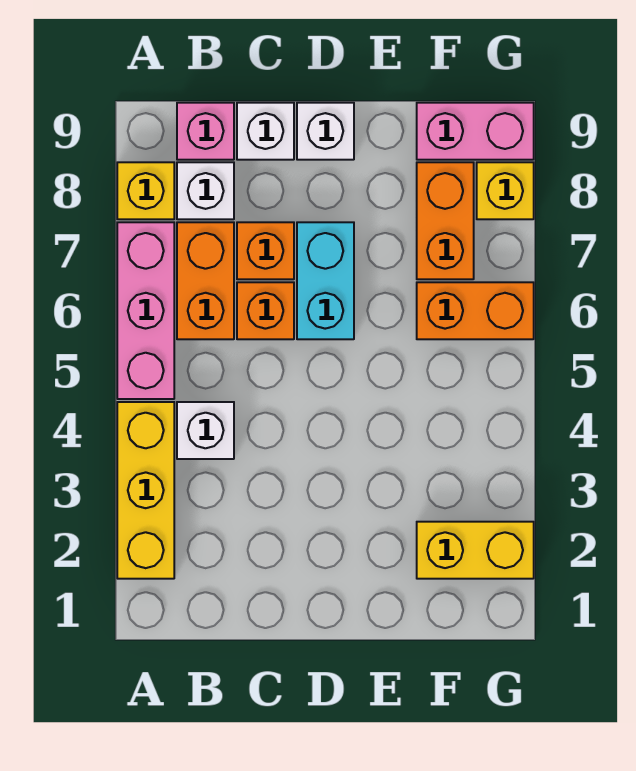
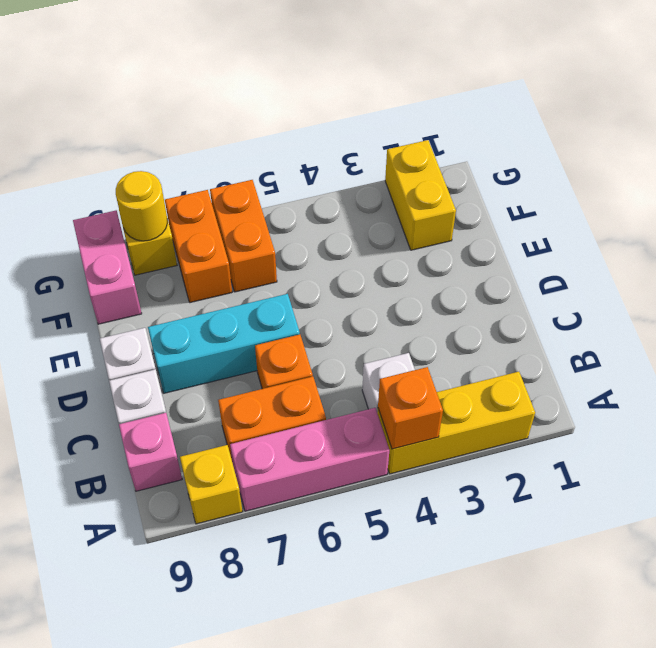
white brick B8 level 1 -> none
orange brick C7 level 1 -> orange brick A4 level 2
cyan brick D6:D7 level 1 -> cyan brick D6:D8 level 1
orange brick F7:F8 level 1 -> orange brick F7:G7 level 1
none -> yellow round brick G8 level 2

